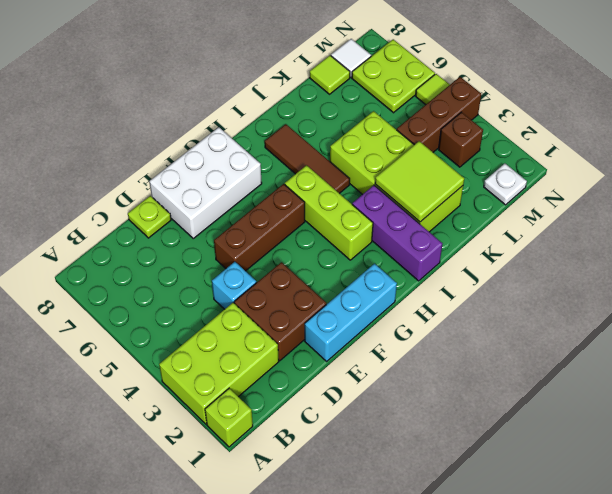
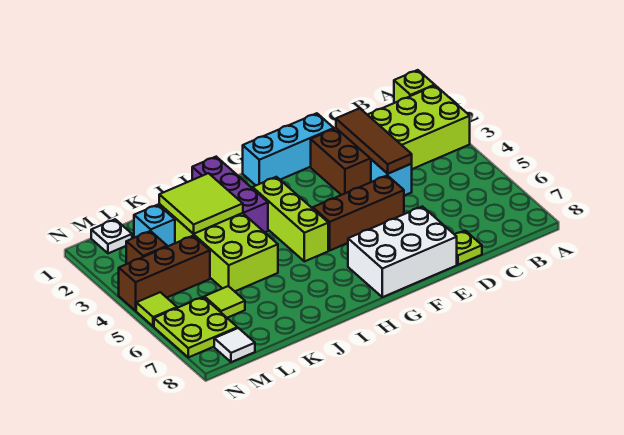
brown tile I5:I7 level 1 -> brown tile D2:D4 level 2
none -> cyan brick L2 level 1
lime tile L8 level 1 -> lime tile L6 level 1

